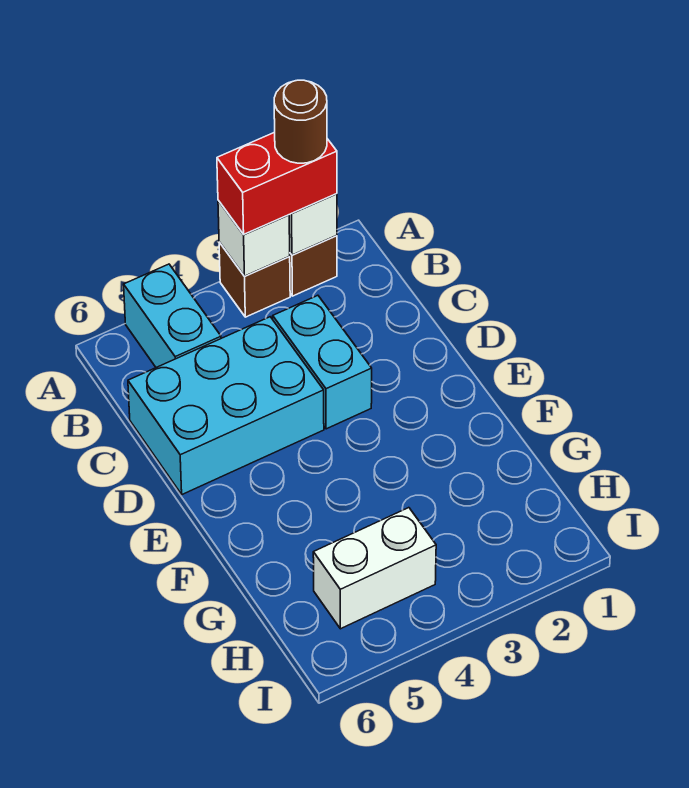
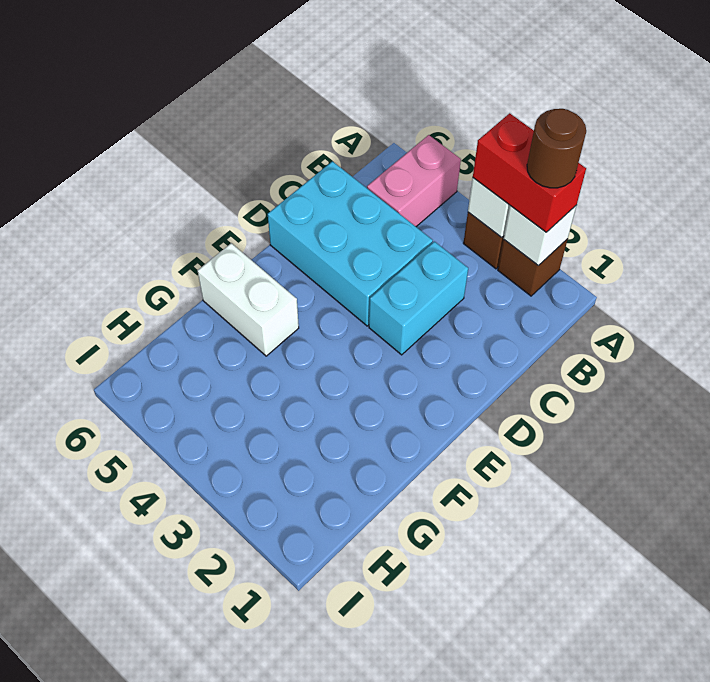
cyan brick A5:B5 level 1 -> pink brick A5:B5 level 1
white brick H4:H5 level 1 -> white brick F5:F6 level 1

